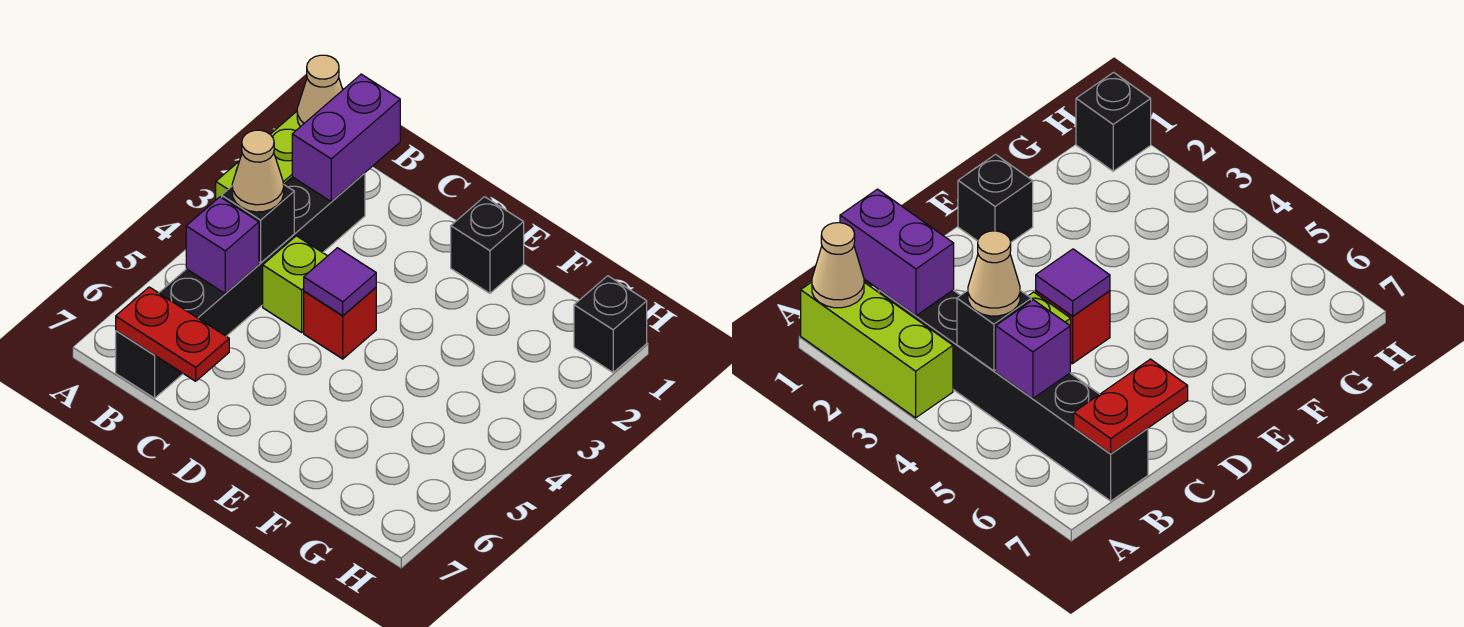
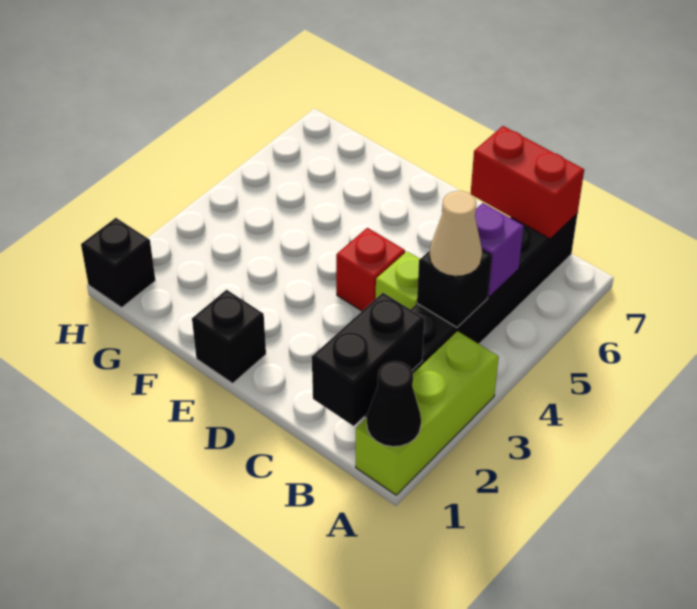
tan cone A1 level 2 -> black cone A1 level 2
purple brick B1:B2 level 2 -> black brick B1:B2 level 2
red plate B7:C7 level 2 -> red brick B7:C7 level 2
purple tile D4 level 2 -> none

